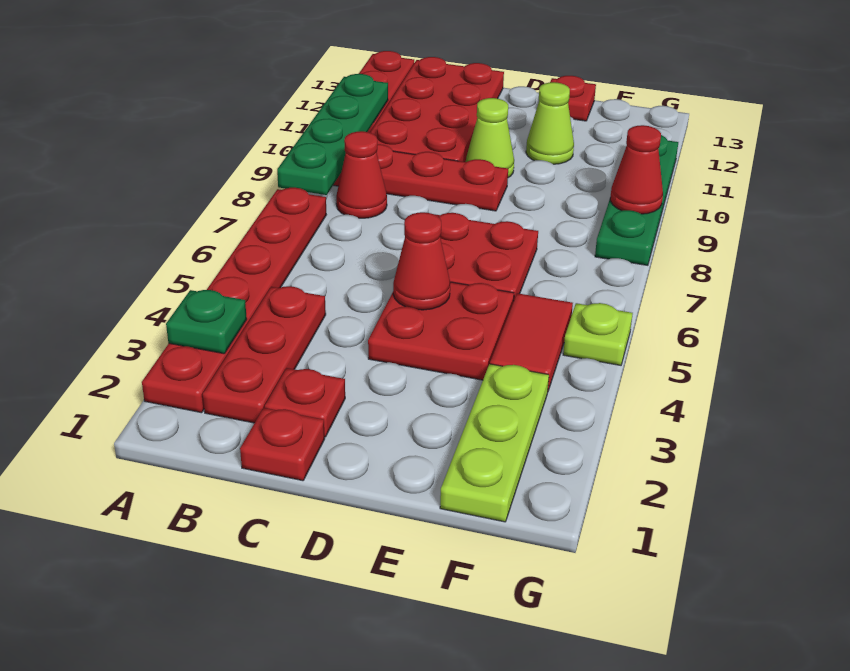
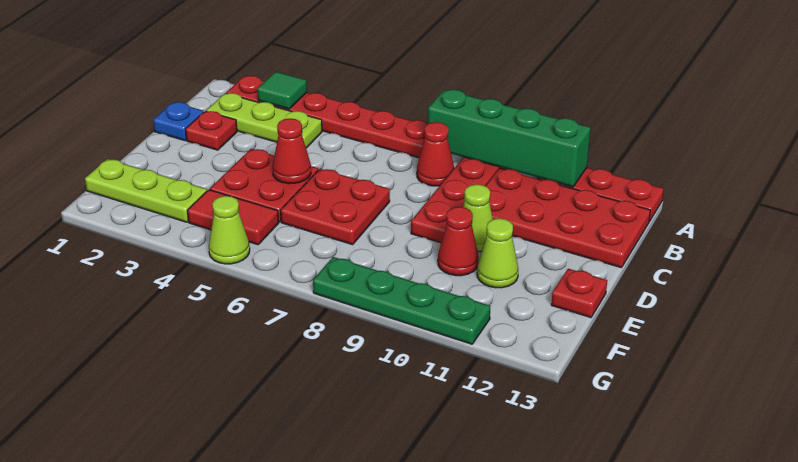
green plate A3 level 2 -> green tile A3 level 2
green plate A8:A11 level 2 -> green brick A8:A11 level 2
red plate B2:B4 level 1 -> lime plate B2:B4 level 1
red plate C1 level 1 -> blue plate C1 level 1
lime plate G5 level 1 -> lime cone G5 level 1
red cone G9 level 2 -> red cone E10 level 1

